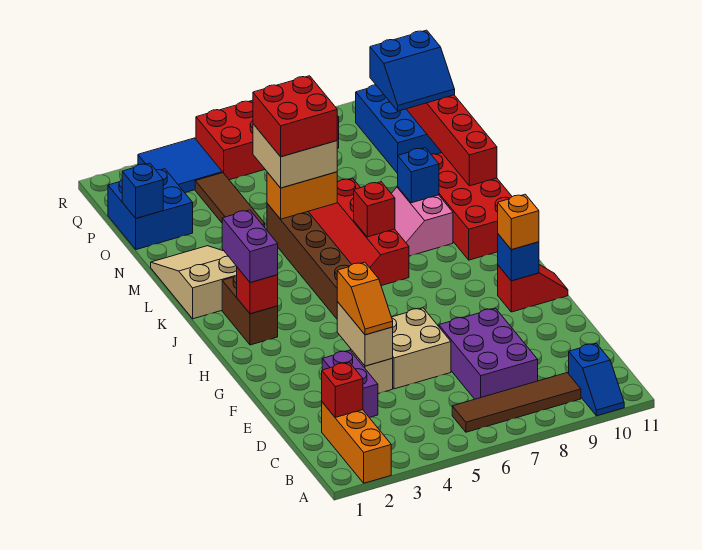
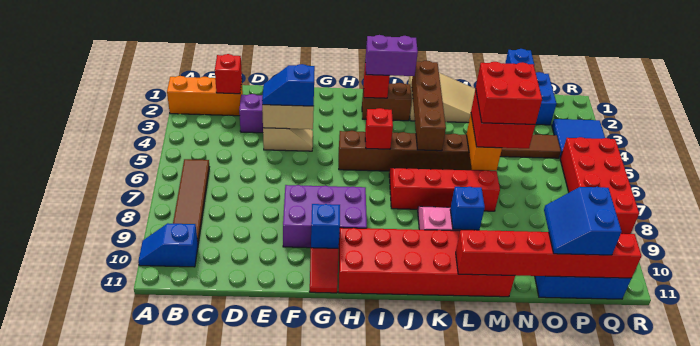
purple brick C7:E8 level 1 -> purple brick F8:H9 level 1
orange slope E4:F4 level 3 top F -> blue slope E4:F4 level 3 top F
tan brick E5:F6 level 1 -> none
orange brick G10 level 3 -> none
red brick J10:M11 level 1 -> red brick H10:M11 level 1
none -> brown brick K2:K5 level 2
red brick K7 level 2 -> red brick I5 level 2
tan brick M5:N6 level 3 -> red brick M5:N6 level 3

